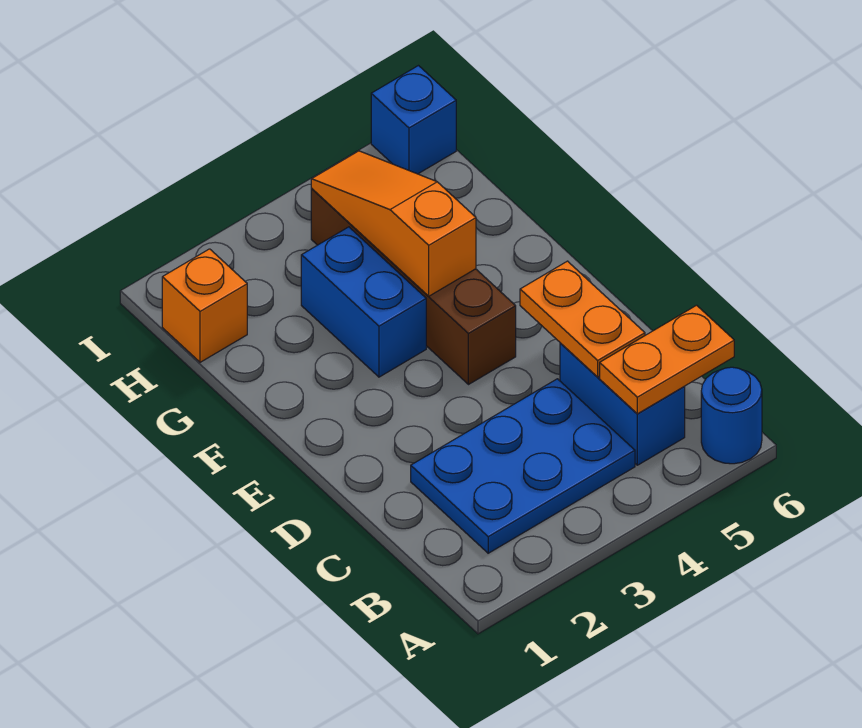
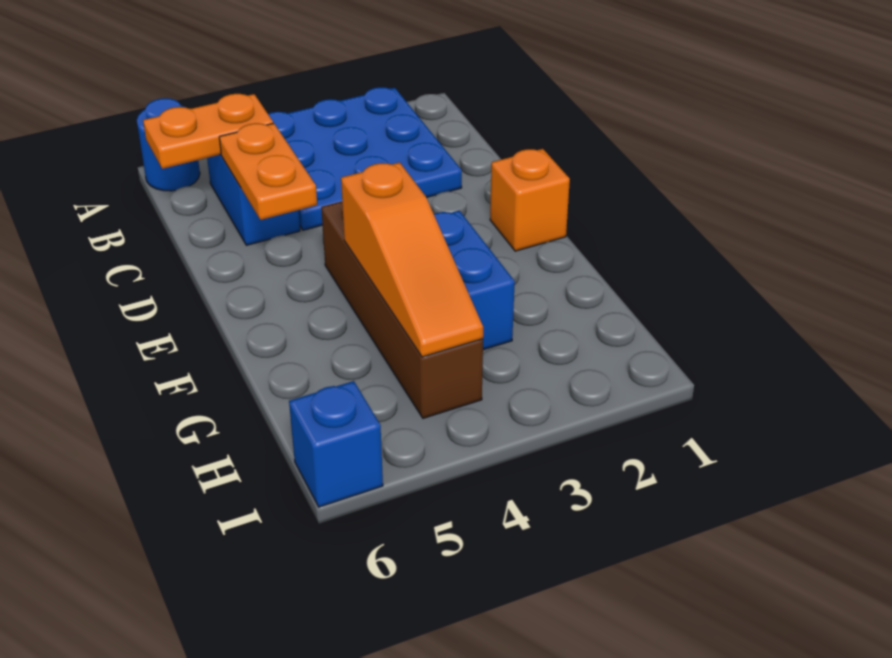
blue plate B2:C4 level 1 -> blue plate A2:C4 level 1
orange brick H1 level 1 -> orange brick E1 level 1

